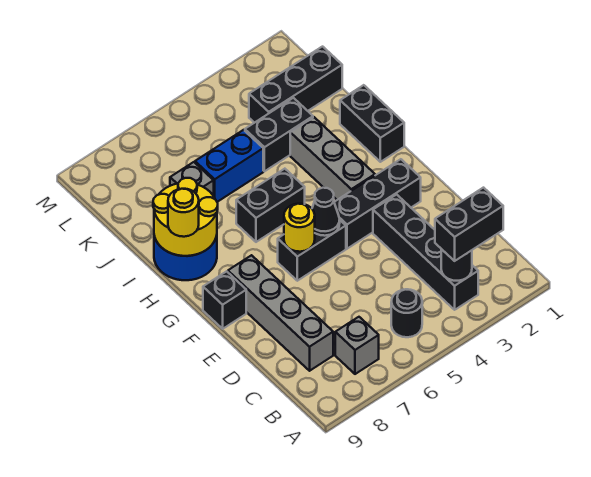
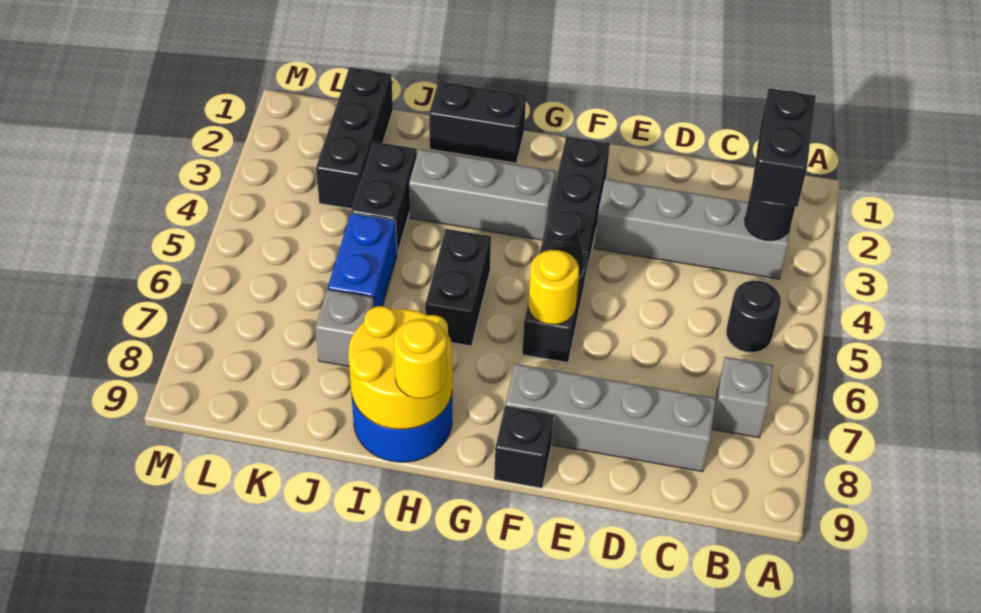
black brick B3:E3 level 1 -> grey brick B3:E3 level 1

